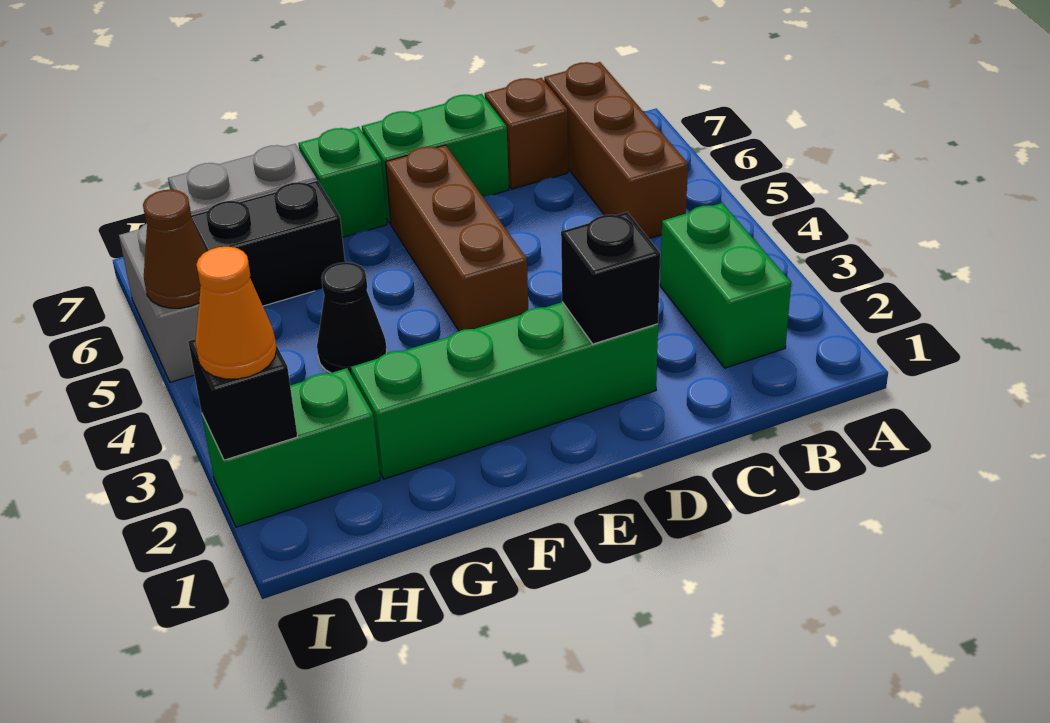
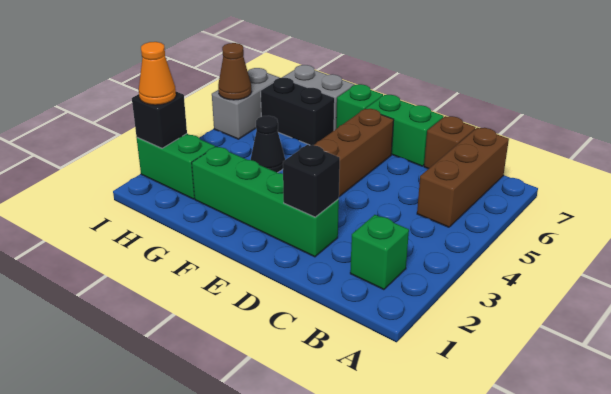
green brick B2:B3 level 1 -> green brick B2 level 1

